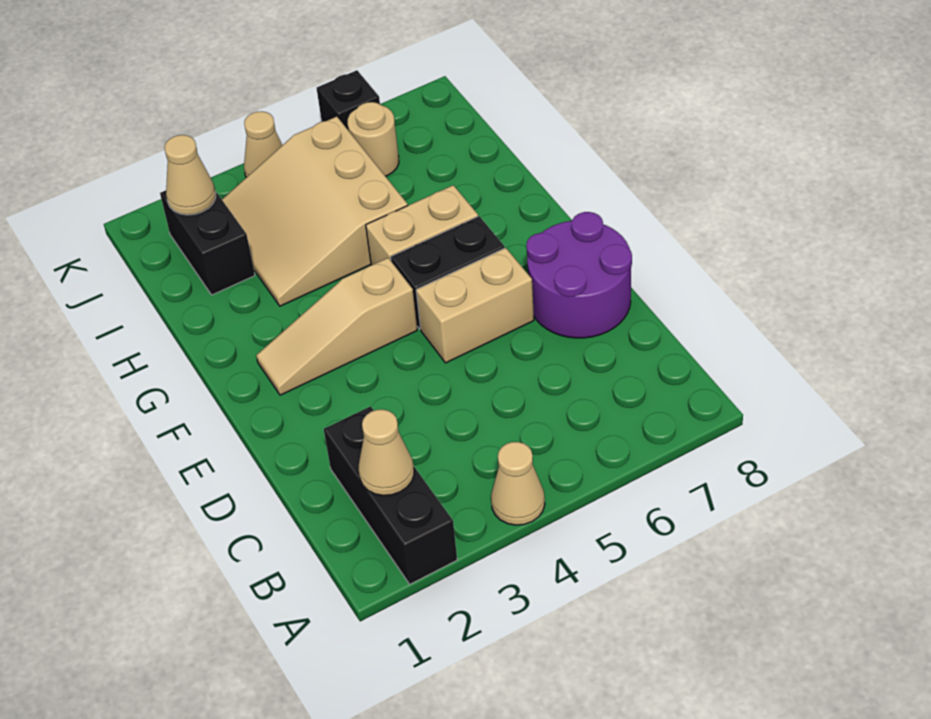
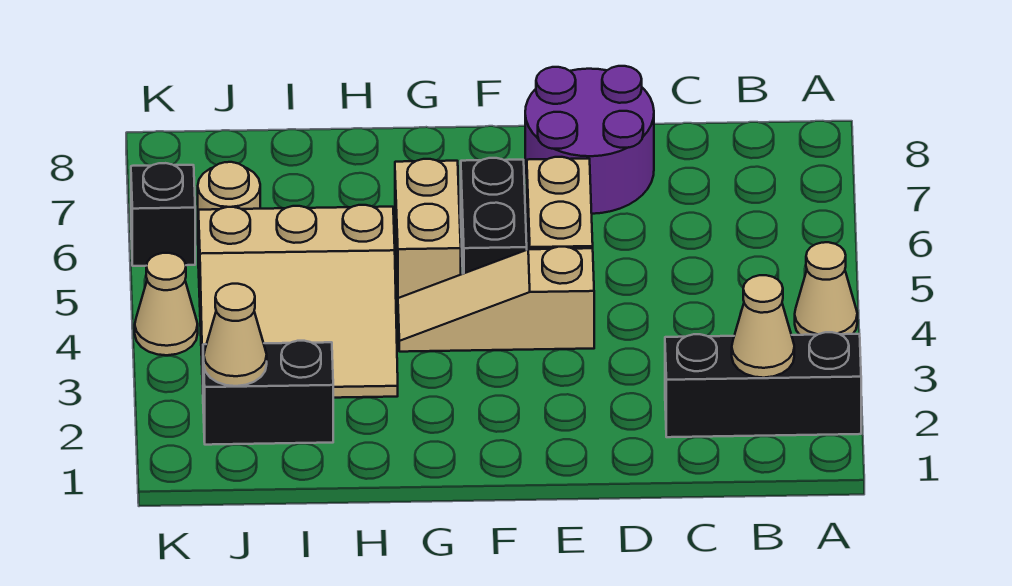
tan slope F2:F4 level 1 top 4 -> tan slope E4:G4 level 1 top E

